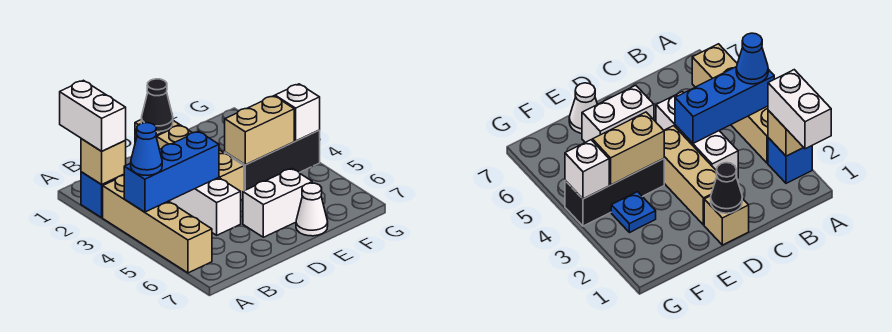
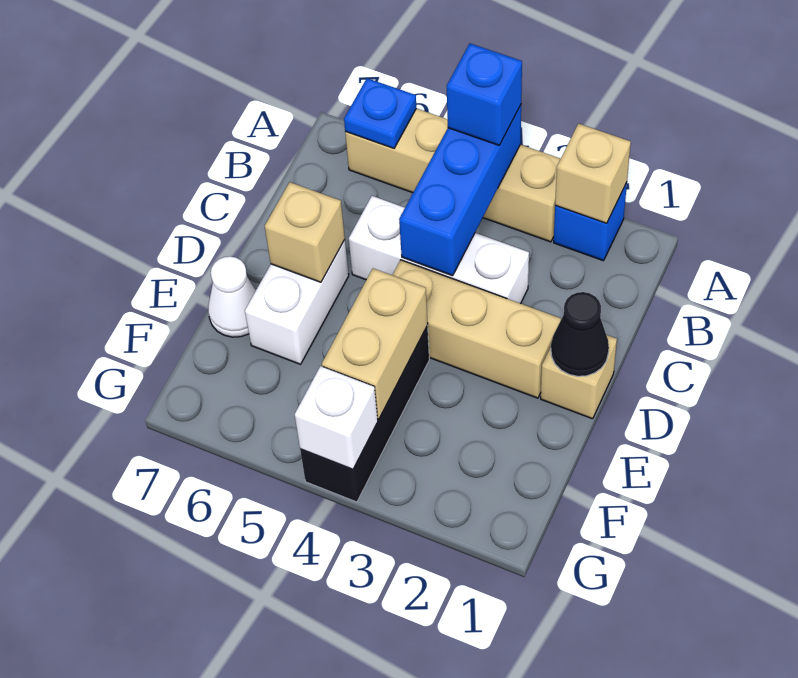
white brick A1:A2 level 3 -> none
blue cone A4 level 3 -> blue brick A4 level 3
none -> tan brick D6 level 2
blue plate F3 level 1 -> blue plate A6 level 2

